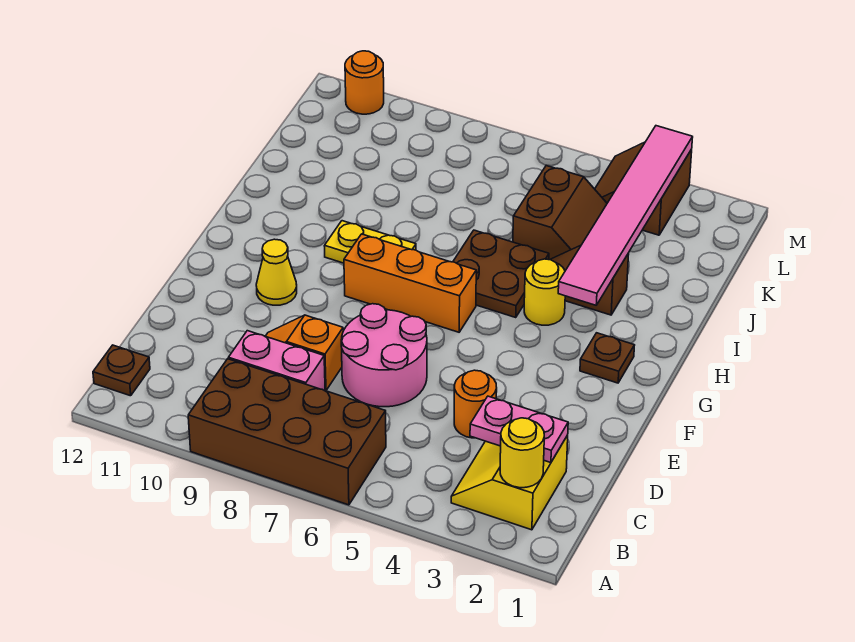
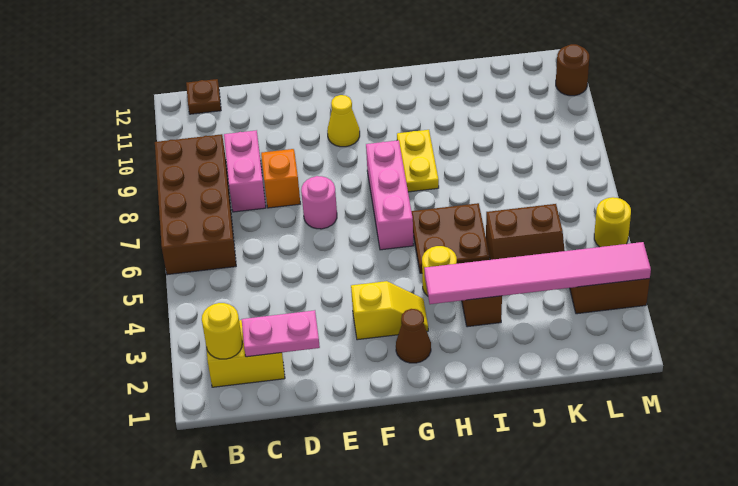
pink plate C2:C3 level 2 -> pink plate C2:D2 level 2
orange round brick D4 level 1 -> none
pink round brick D6:E7 level 1 -> pink round brick E7 level 1
none -> yellow slope F3:G3 level 1 top F
brown plate G2 level 1 -> brown cone G2 level 1
orange brick G6:G8 level 1 -> pink brick G6:G8 level 1
none -> yellow round brick M5 level 1
orange round brick M11 level 1 -> brown round brick M11 level 1

